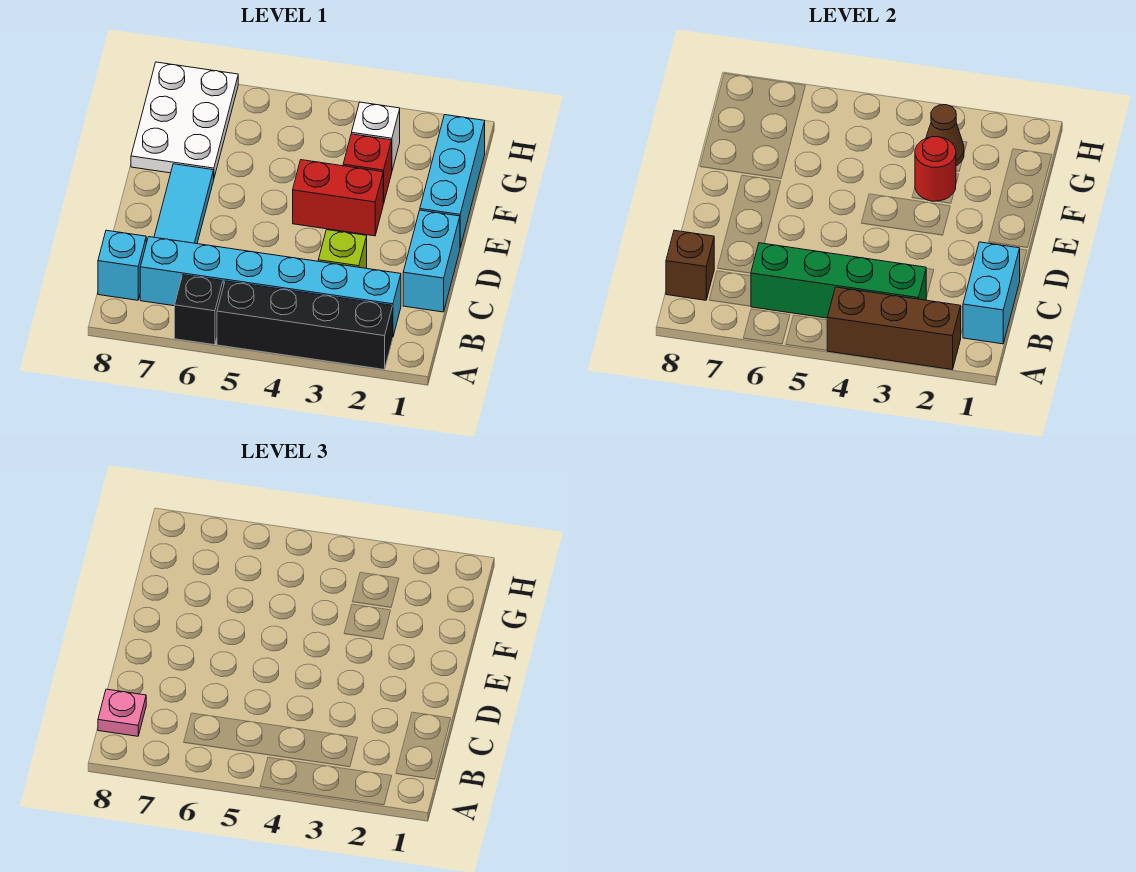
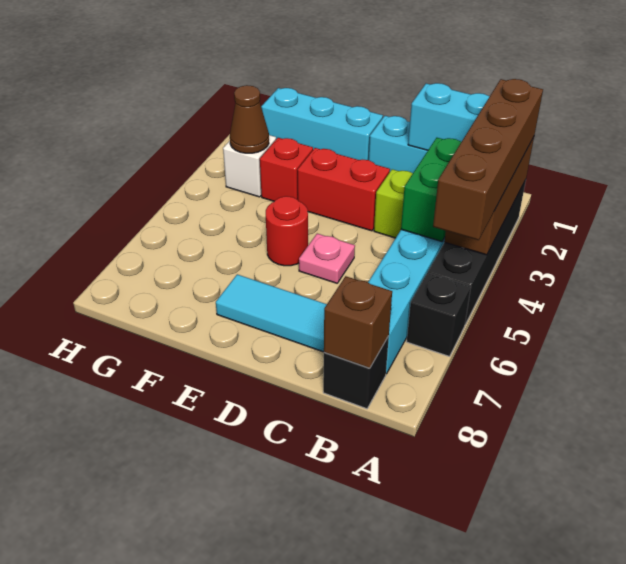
none -> brown brick A2:A5 level 3
green brick B3:B6 level 2 -> green brick B3:B4 level 2
cyan brick B8 level 1 -> black brick B8 level 1
pink plate B8 level 3 -> pink plate D5 level 1
red brick E3:E4 level 1 -> red brick D3:E3 level 1
red round brick F3 level 2 -> red round brick E5 level 1
white plate F7:H8 level 1 -> none

